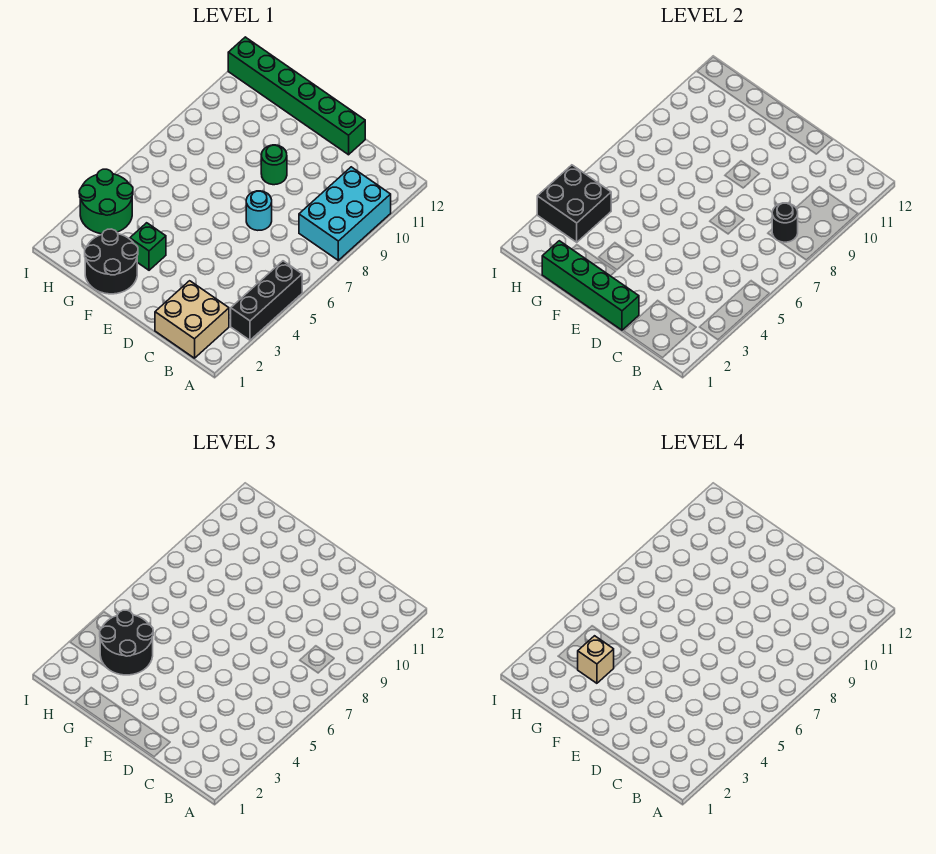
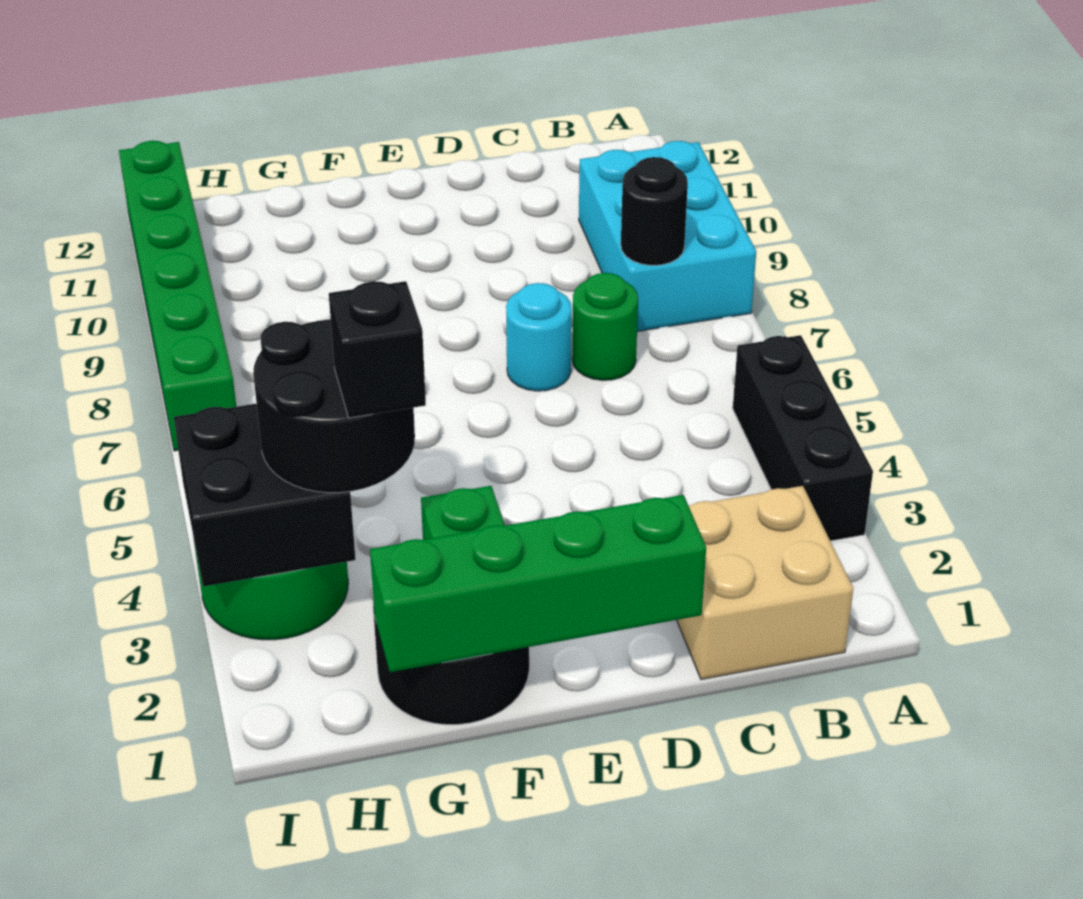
green brick D12:I12 level 1 -> green brick I7:I12 level 1
green round brick E9 level 1 -> green round brick C7 level 1
tan brick G3 level 4 -> black brick G3 level 4

